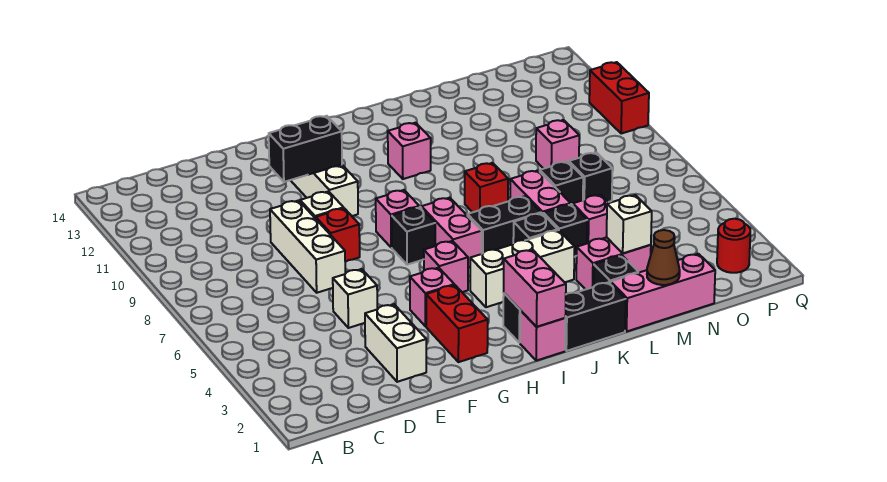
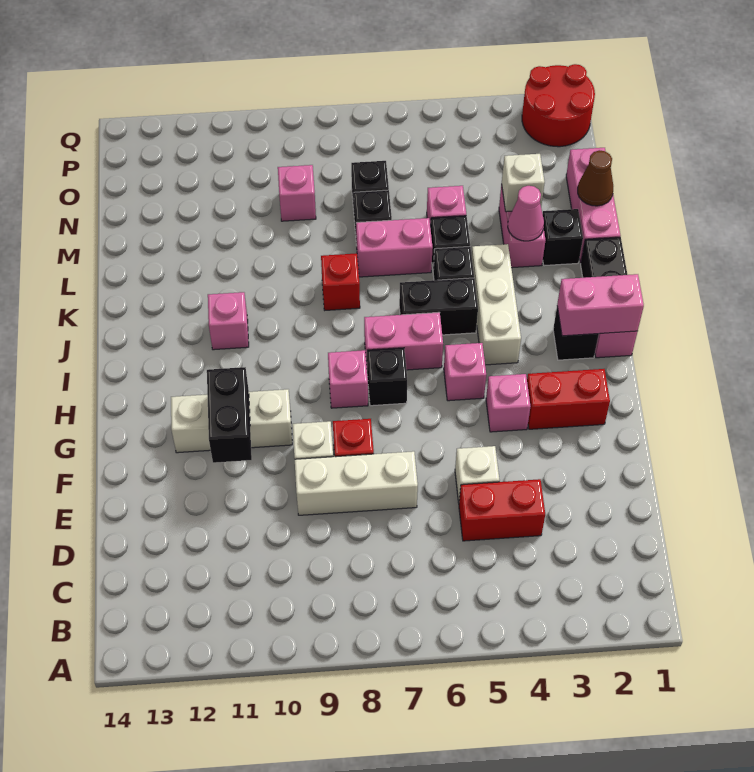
white brick E2:E3 level 1 -> none
black brick J6:K6 level 1 -> black brick J5:J6 level 1
none -> pink cone L3 level 2
red round brick P2 level 1 -> red round brick P1:Q2 level 1
red brick Q10:Q11 level 1 -> red brick D4:D5 level 1

